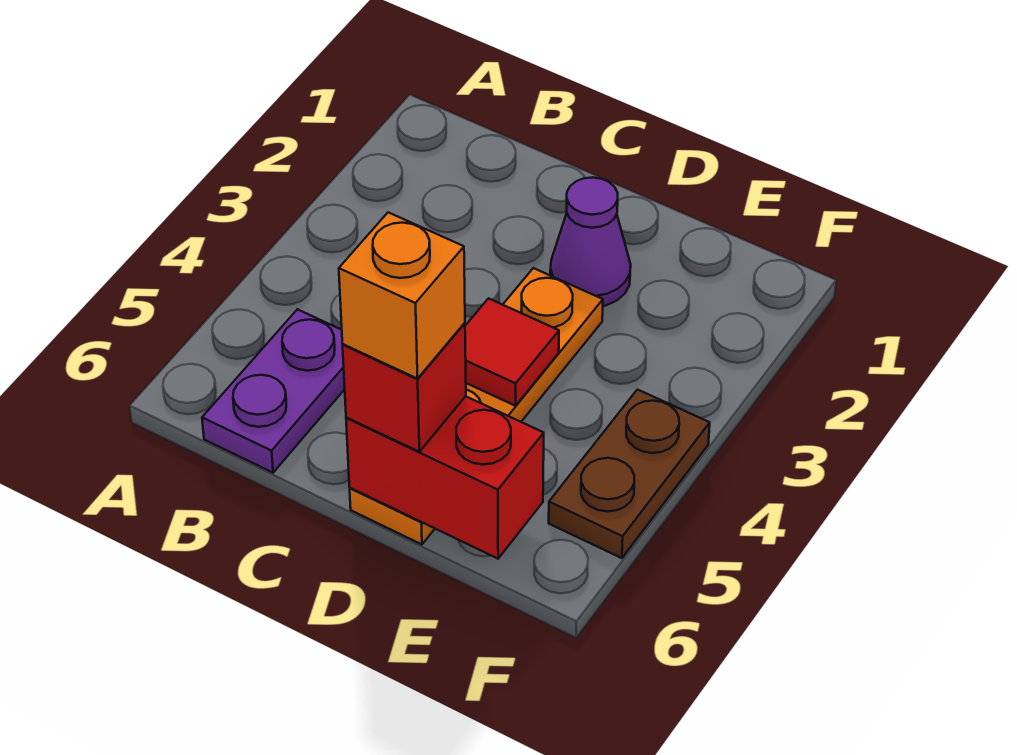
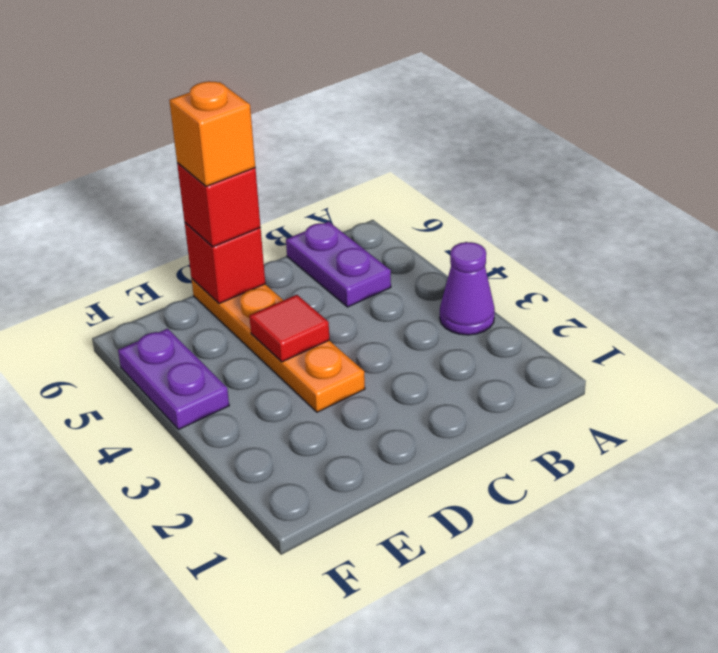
purple cone D2 level 1 -> purple cone A3 level 1
red brick D6:E6 level 2 -> red brick D6 level 2
brown plate F4:F5 level 1 -> purple plate F4:F5 level 1

